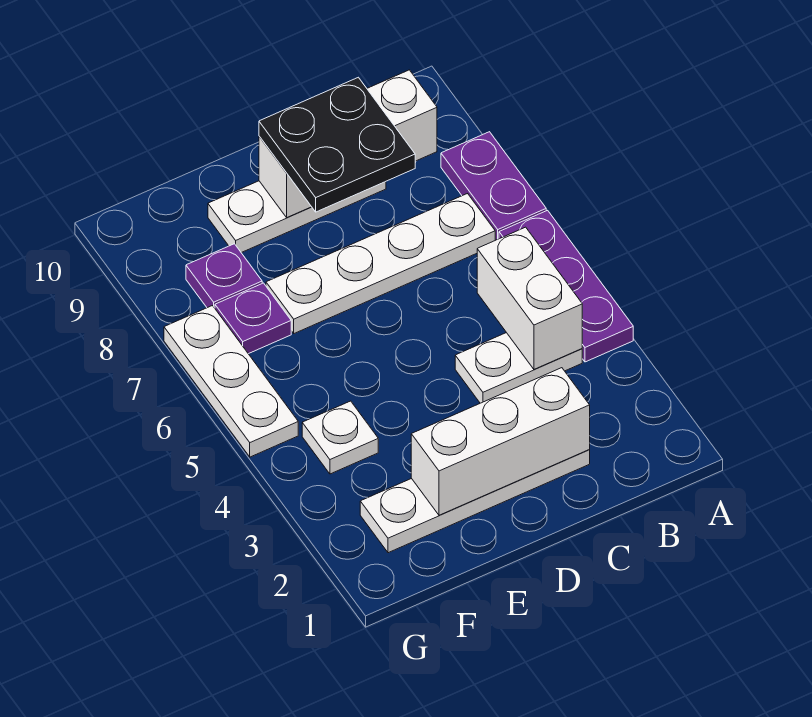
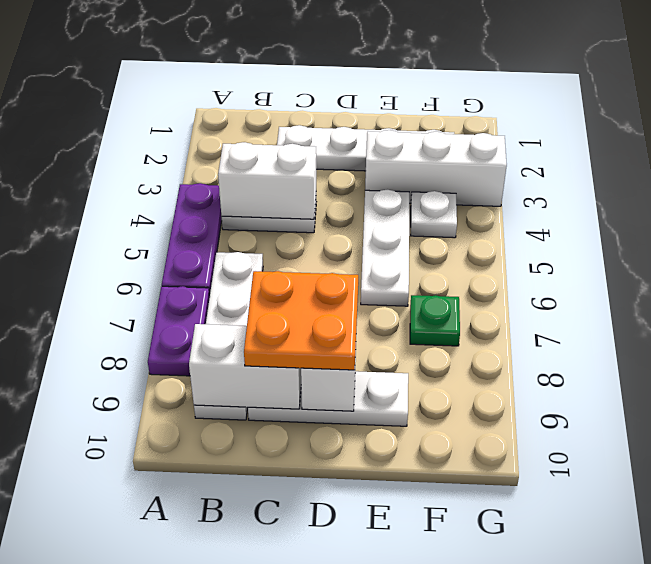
white brick B4:B5 level 2 -> white brick B4:C4 level 2
white plate B7:E7 level 1 -> white plate B6:B9 level 1
white brick C2:E2 level 2 -> white brick E3:G3 level 1
black plate C8:D9 level 3 -> orange plate C8:D9 level 3
purple plate F7 level 1 -> green plate F7 level 1
purple plate F8 level 1 -> none
white plate G5:G7 level 1 -> white plate E4:E6 level 1

